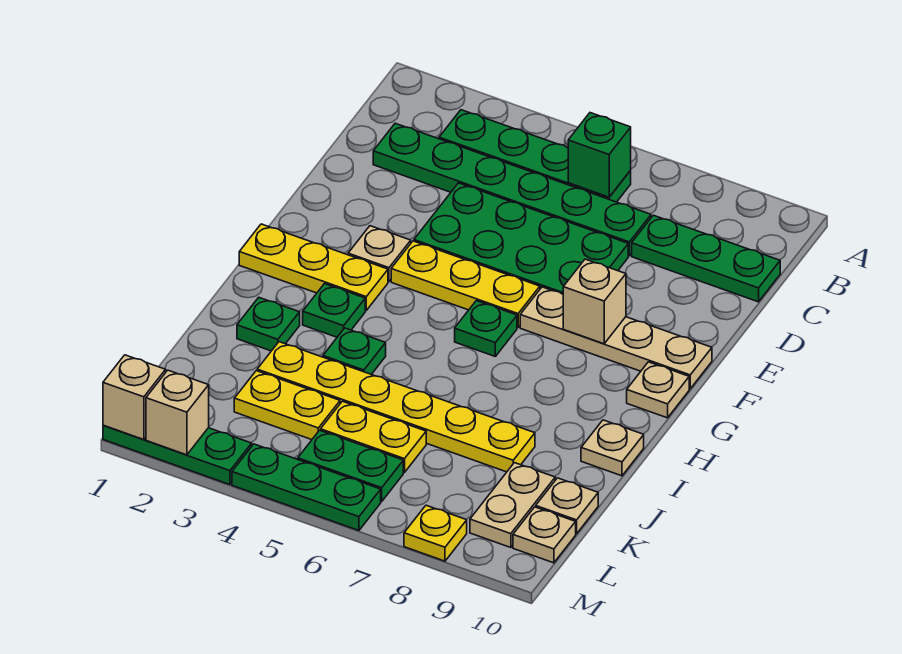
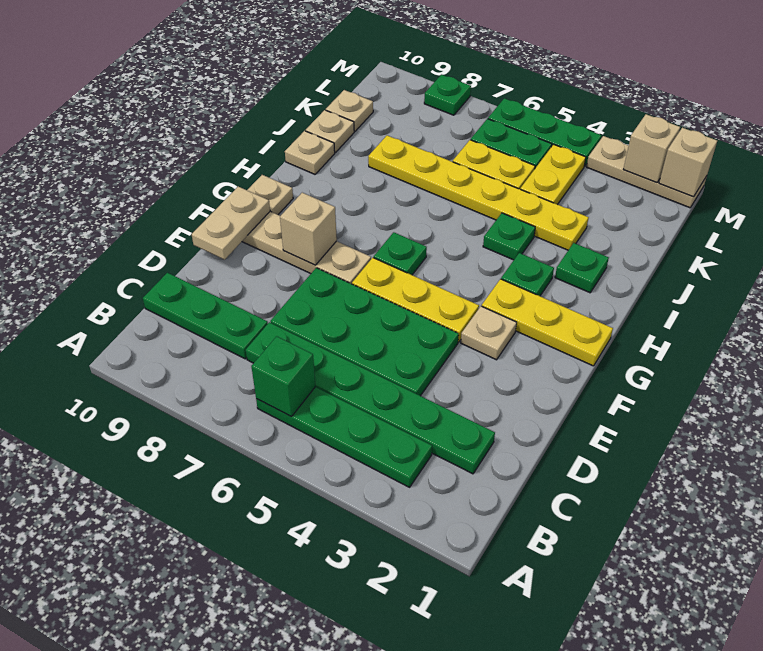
yellow plate K3:K4 level 1 -> yellow plate K4:L4 level 1
tan plate K9:L9 level 1 -> tan plate E10:F10 level 2
tan plate L10 level 1 -> tan plate J10 level 1
green plate M1:M3 level 1 -> tan plate M1:M3 level 1
yellow plate M8 level 1 -> green plate M8 level 1

